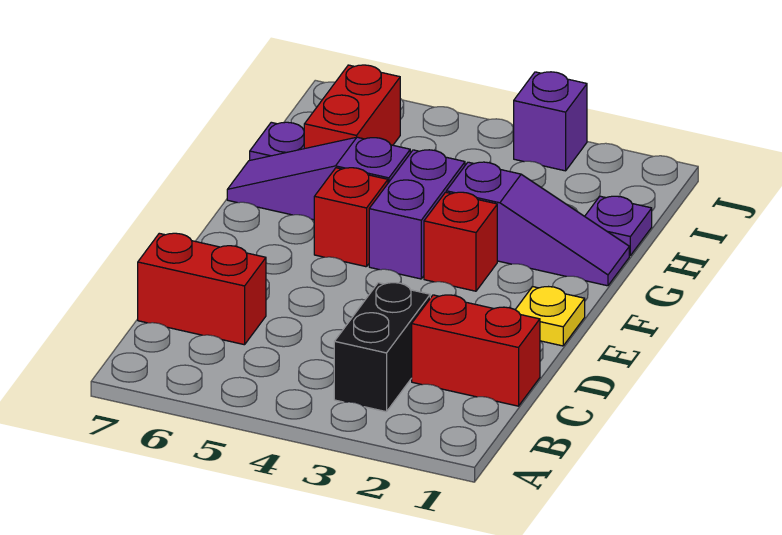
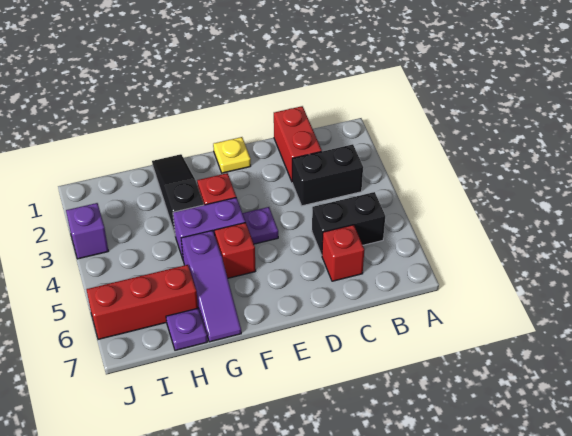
none -> black brick B5:C5 level 1
red brick C6:C7 level 1 -> red brick C6 level 1
purple slope G1:G3 level 1 top 3 -> black slope G1:G3 level 1 top 3
purple plate H1 level 1 -> purple plate E4 level 1
red brick H6:I6 level 1 -> red brick H6:J6 level 1

